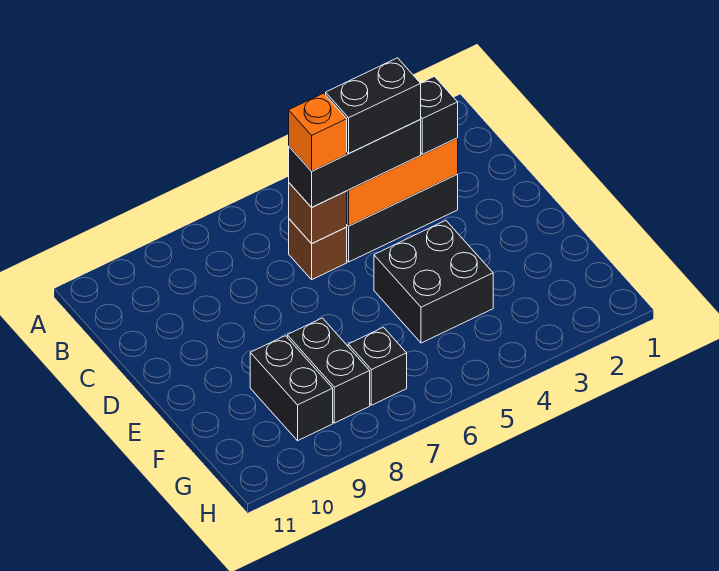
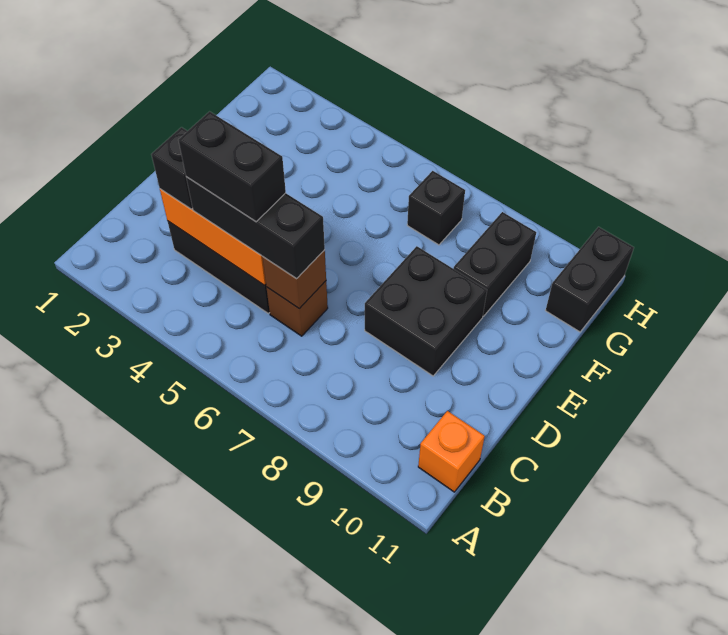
orange brick C6 level 4 -> orange brick B11 level 1
black brick E4:F5 level 1 -> black brick D8:E9 level 1
black brick F8:G8 level 1 -> black brick G11:H11 level 1

